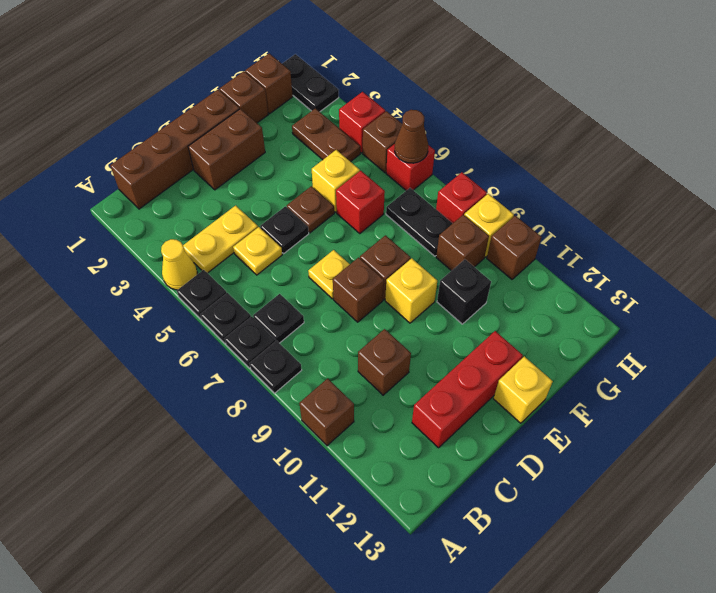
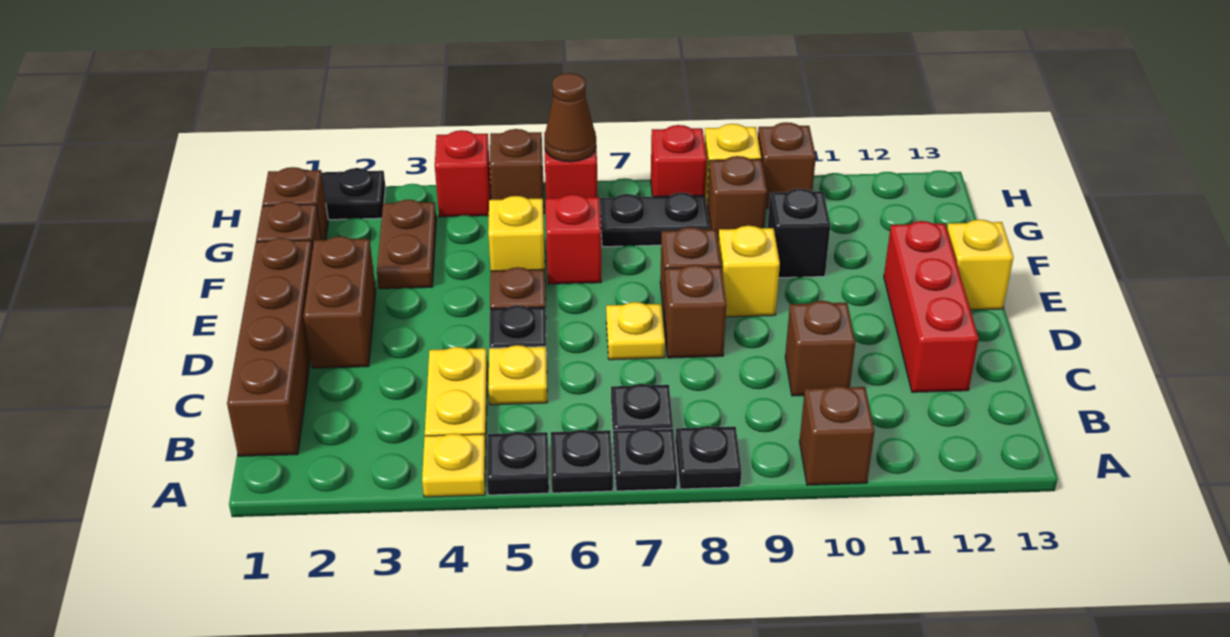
yellow cone A4 level 1 -> yellow plate A4 level 1
brown plate G3:G4 level 1 -> brown plate F3:G3 level 1

